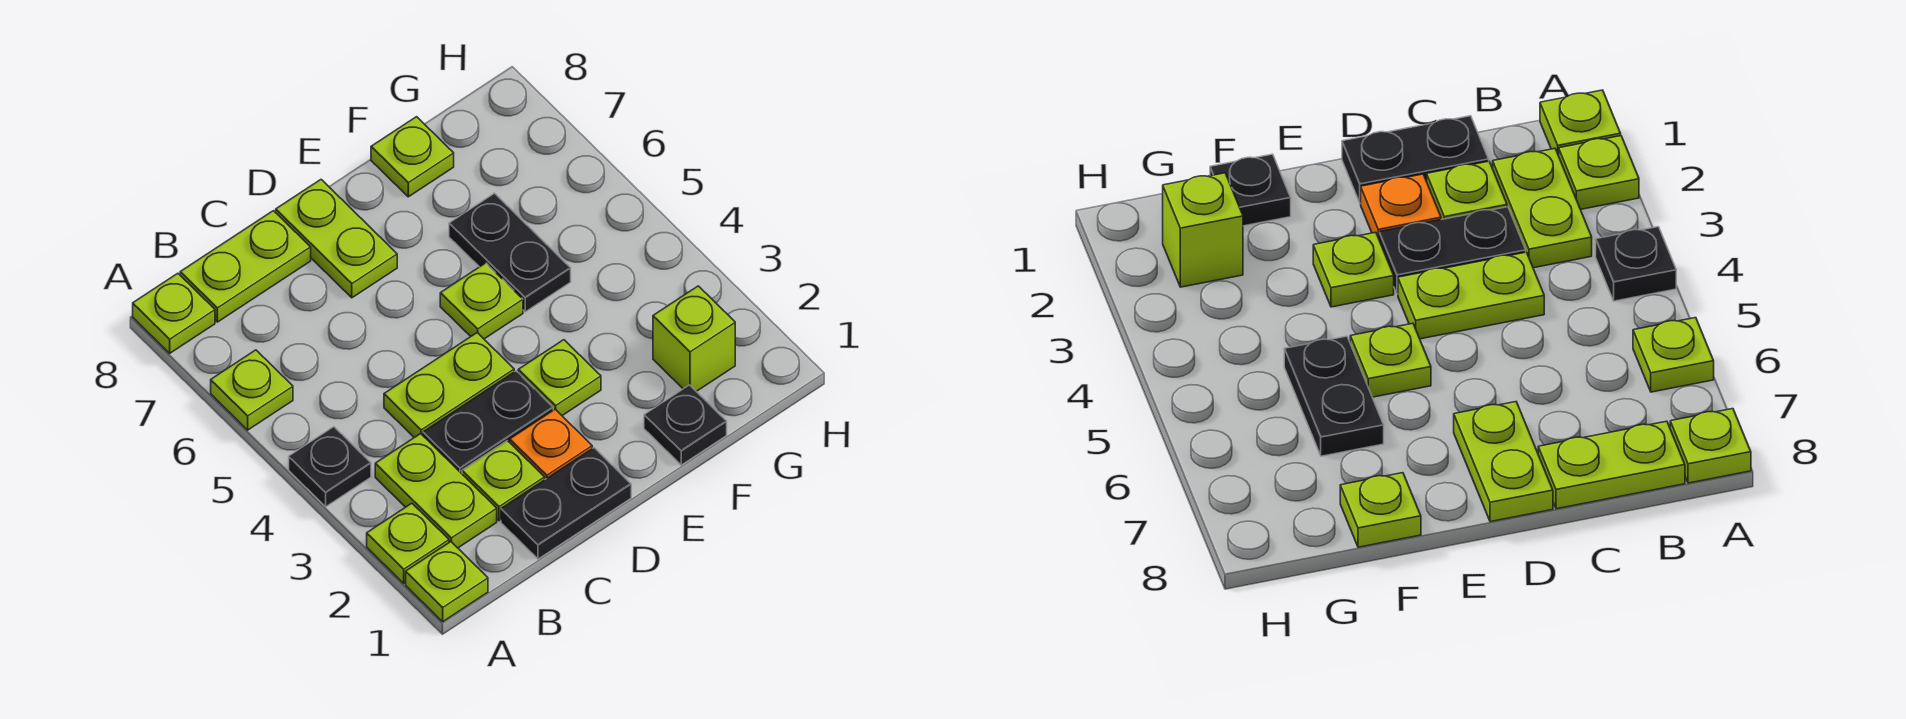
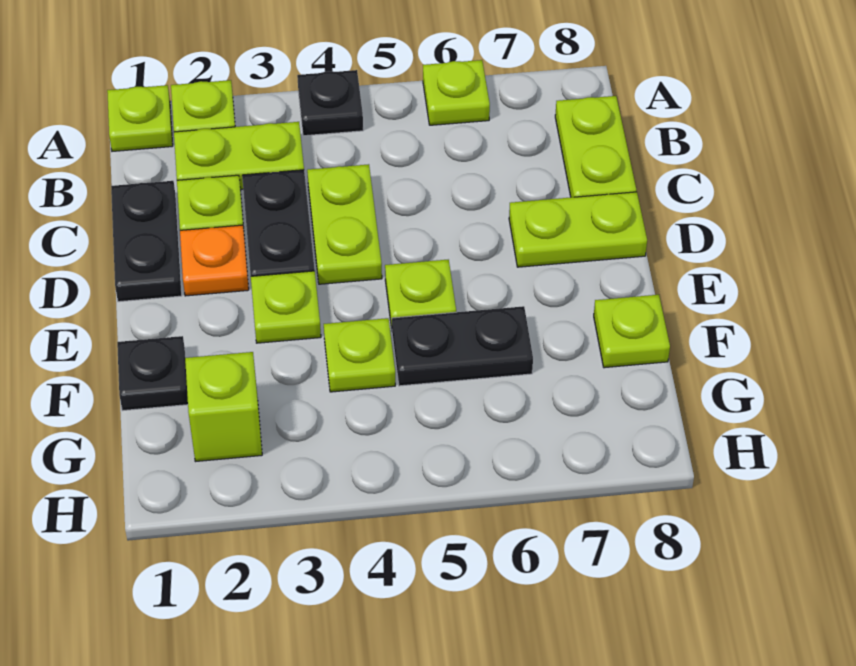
lime plate A8 level 1 -> lime plate F4 level 1

